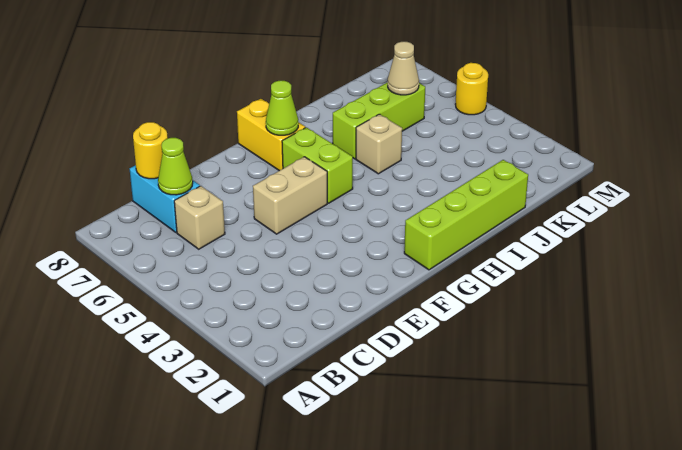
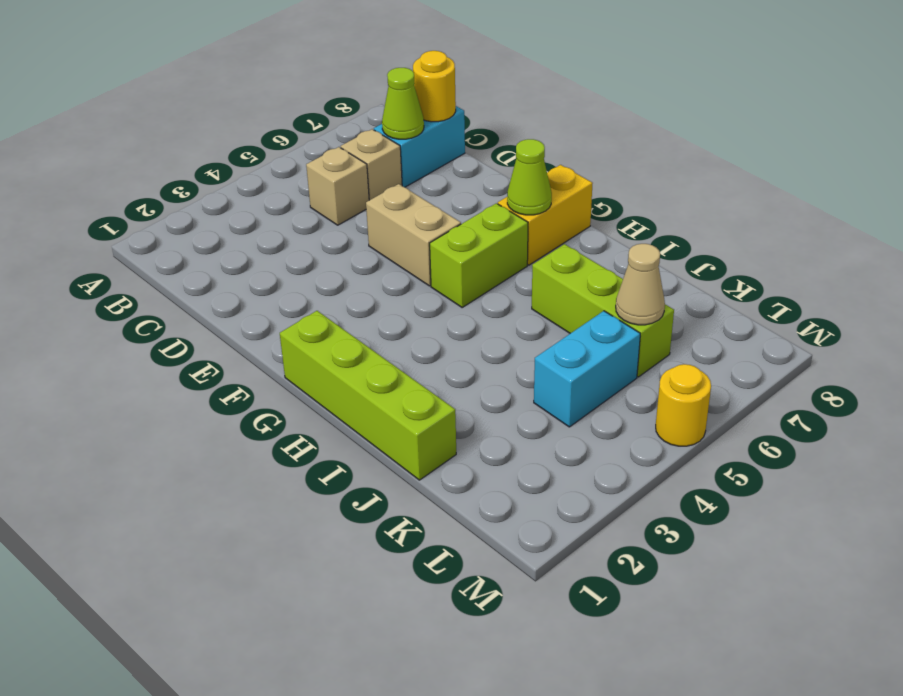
tan brick I5 level 1 -> tan brick C5 level 1
none -> cyan brick K4:K5 level 1

